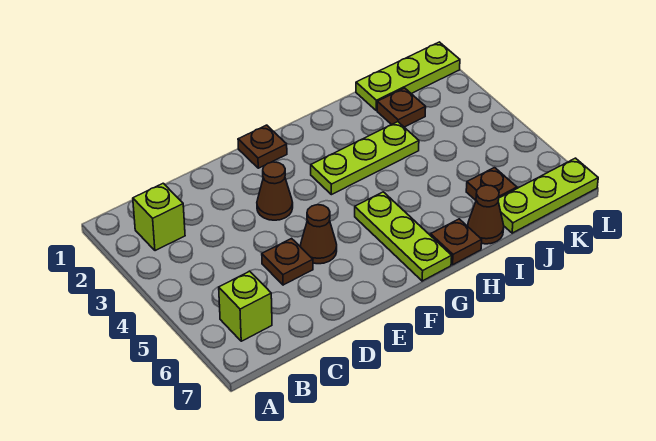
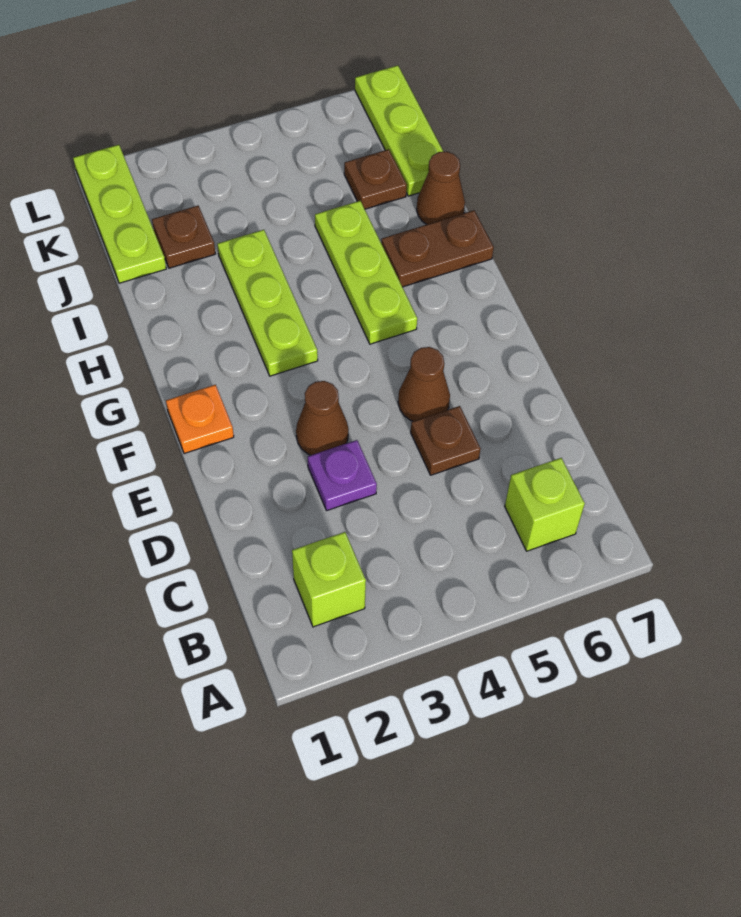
none -> purple plate D3 level 1
brown plate F1 level 1 -> orange plate F1 level 1
lime plate G5:G7 level 1 -> lime plate G5:I5 level 1
brown plate H7 level 1 -> brown plate H6:H7 level 1

